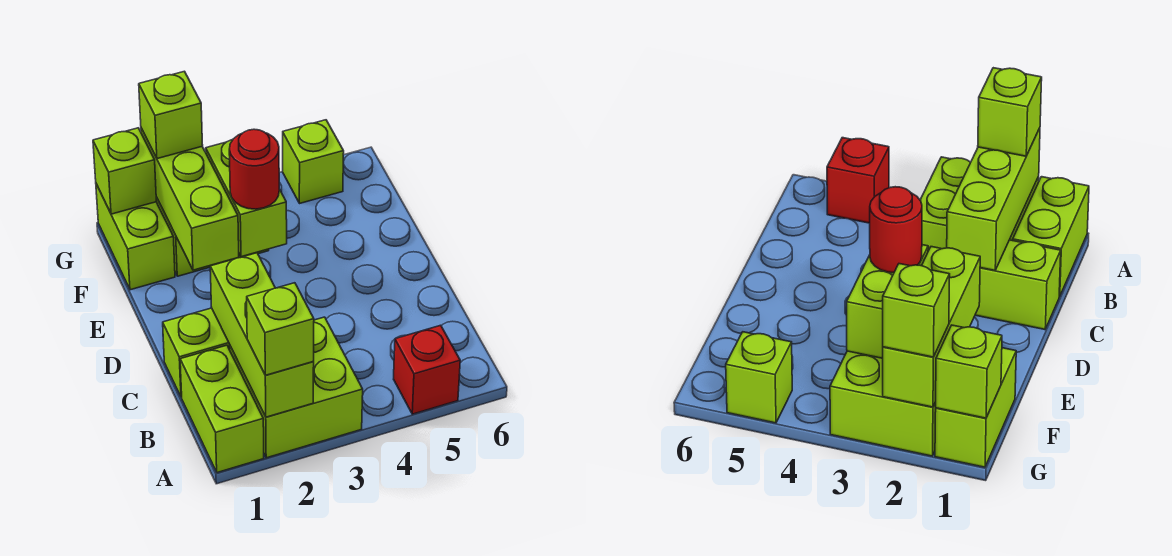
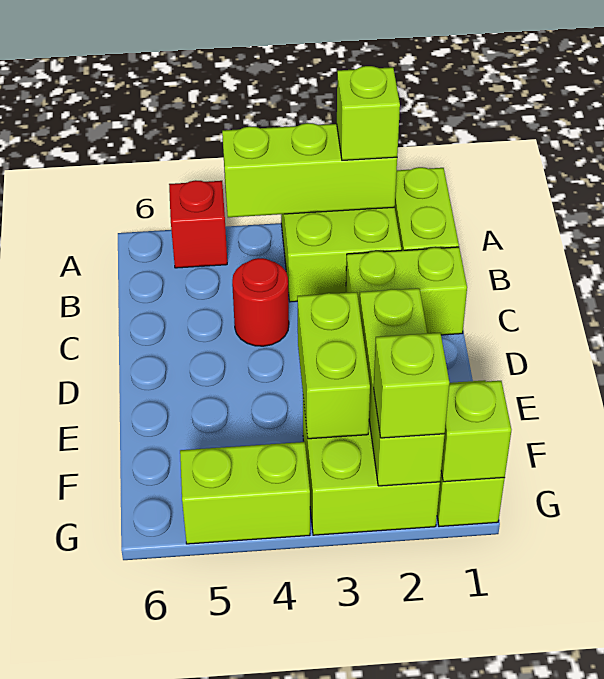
lime brick A2:C2 level 2 -> lime brick A2:A4 level 2
red round brick E3 level 3 -> red round brick C4 level 1
lime brick G5 level 1 -> lime brick G4:G5 level 1

